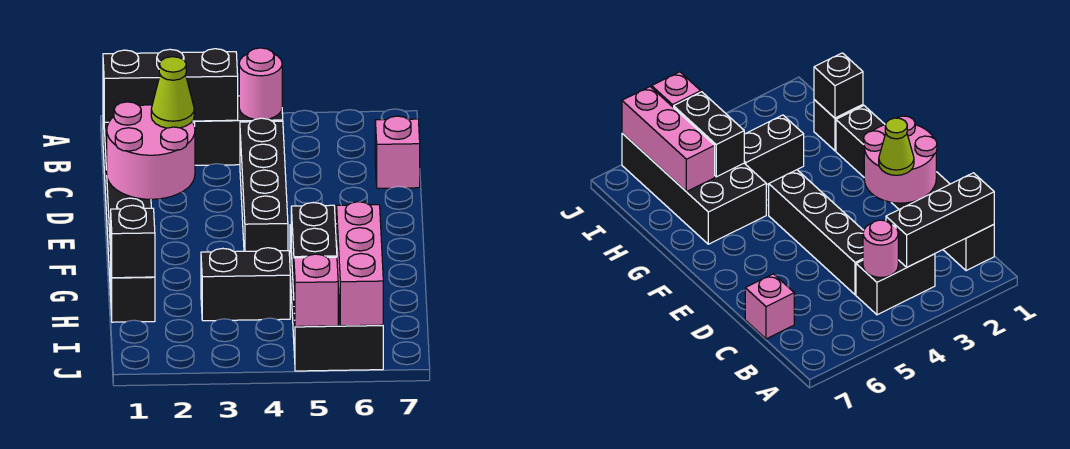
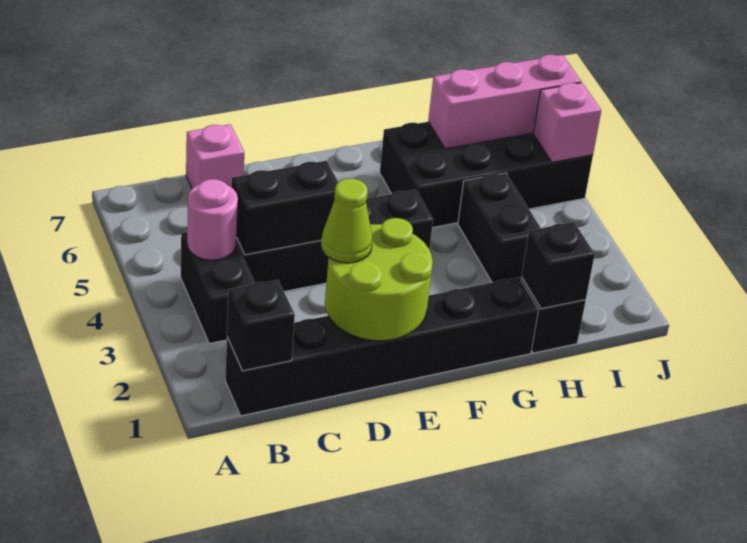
black brick B1:B3 level 2 -> black brick B1 level 2
pink round brick D1:E2 level 2 -> lime round brick D1:E2 level 2
black brick H5:I5 level 2 -> black brick C4:D4 level 2

